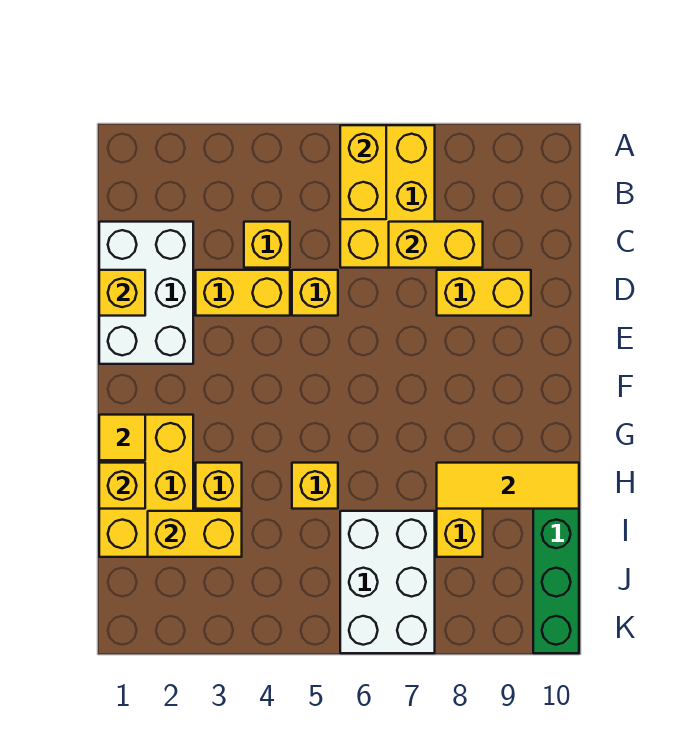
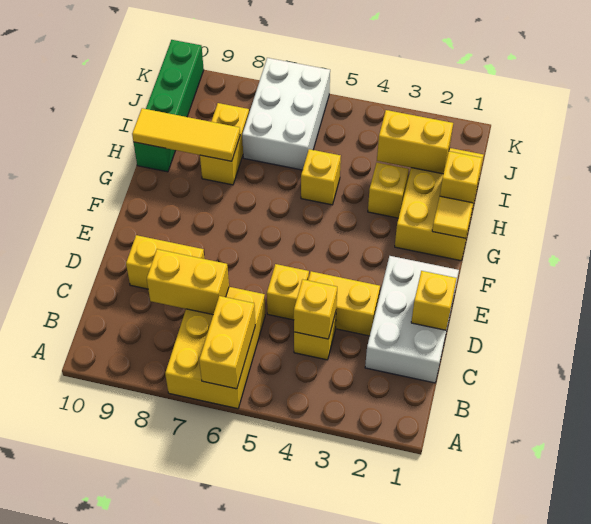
none -> yellow brick C4 level 2

